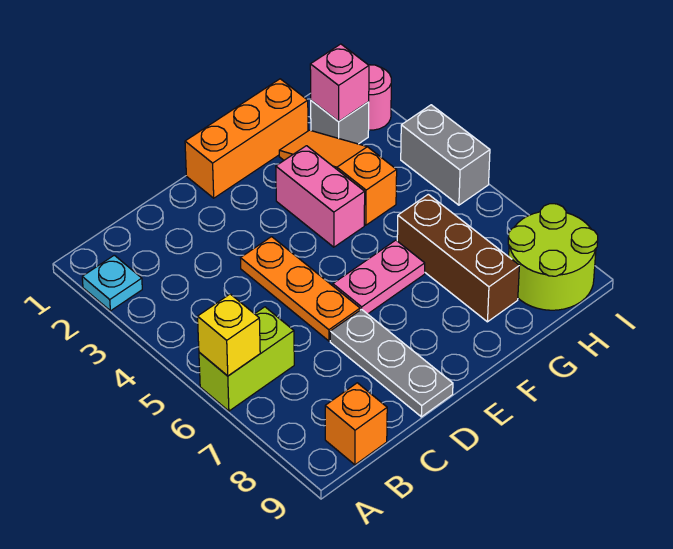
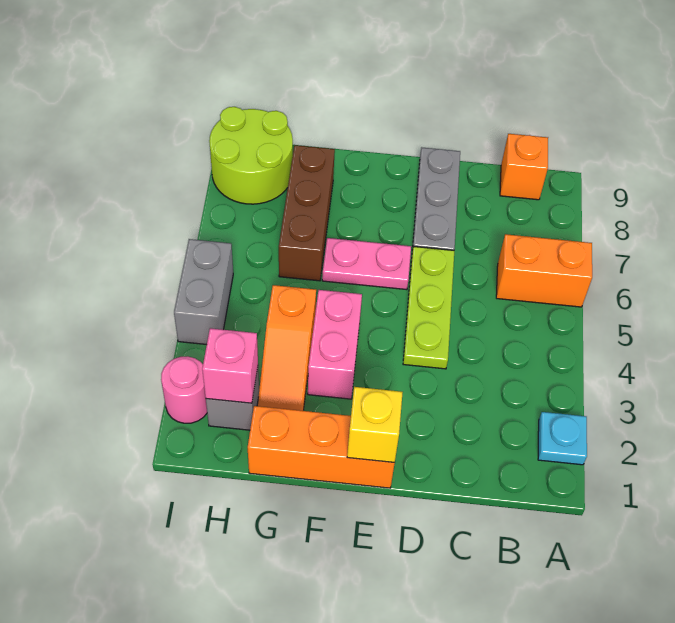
lime brick A6:B6 level 1 -> orange brick A6:B6 level 1
yellow brick A6 level 2 -> yellow brick E1 level 2
orange plate D4:D6 level 1 -> lime plate D4:D6 level 1

